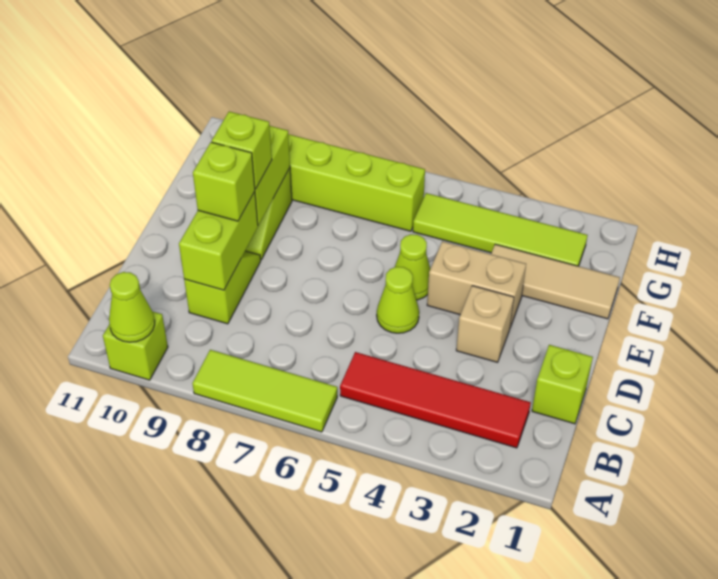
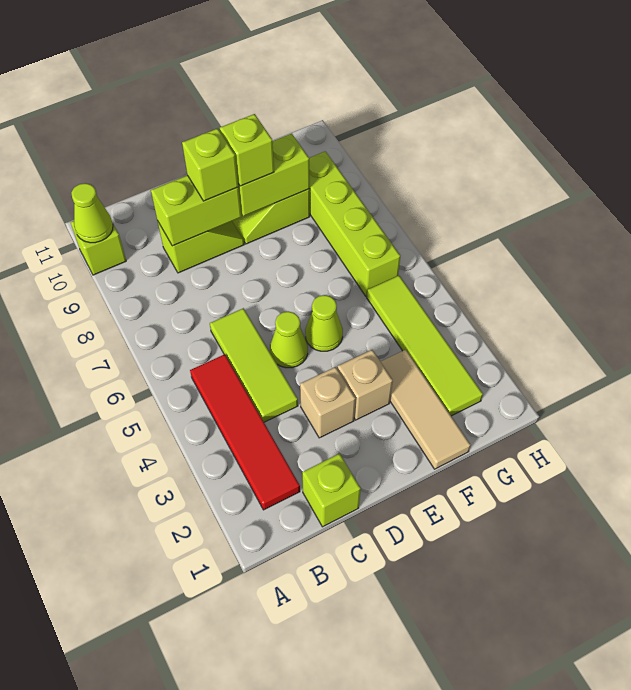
lime tile A6:A8 level 1 -> lime tile C4:C6 level 1
tan brick E3:E4 level 1 -> tan brick E3 level 1

